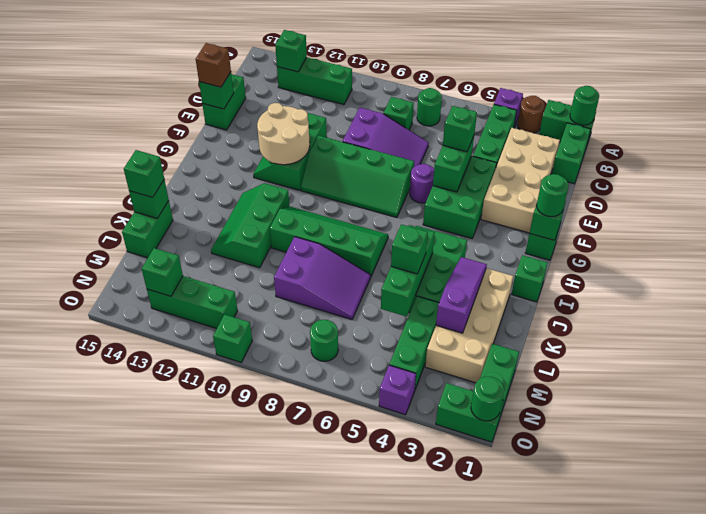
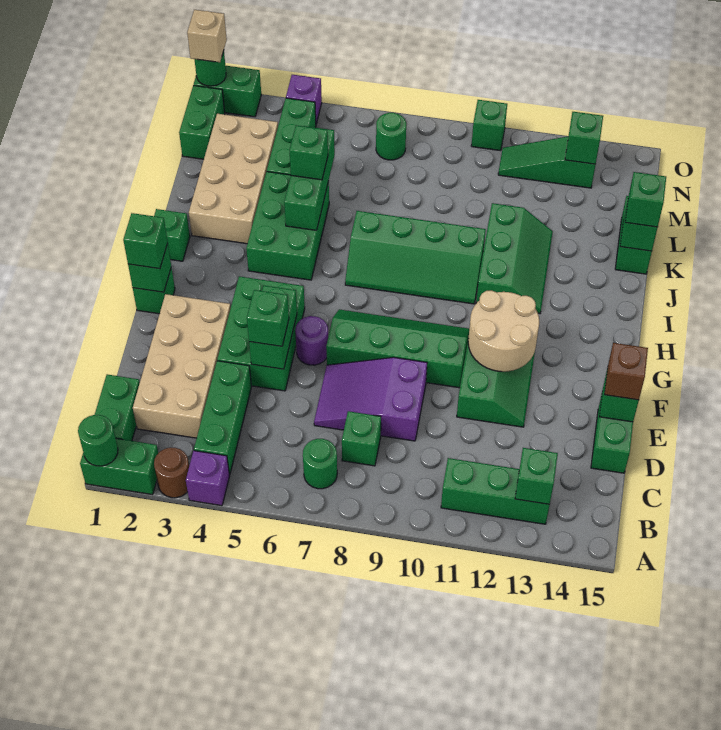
green round brick G1 level 3 -> green brick G1 level 3
purple slope J3:L3 level 2 top L -> none
purple slope K7:L9 level 1 top 9 -> none
green brick N11:N13 level 1 -> green slope N11:N13 level 1 top 13
none -> tan brick O1 level 3

